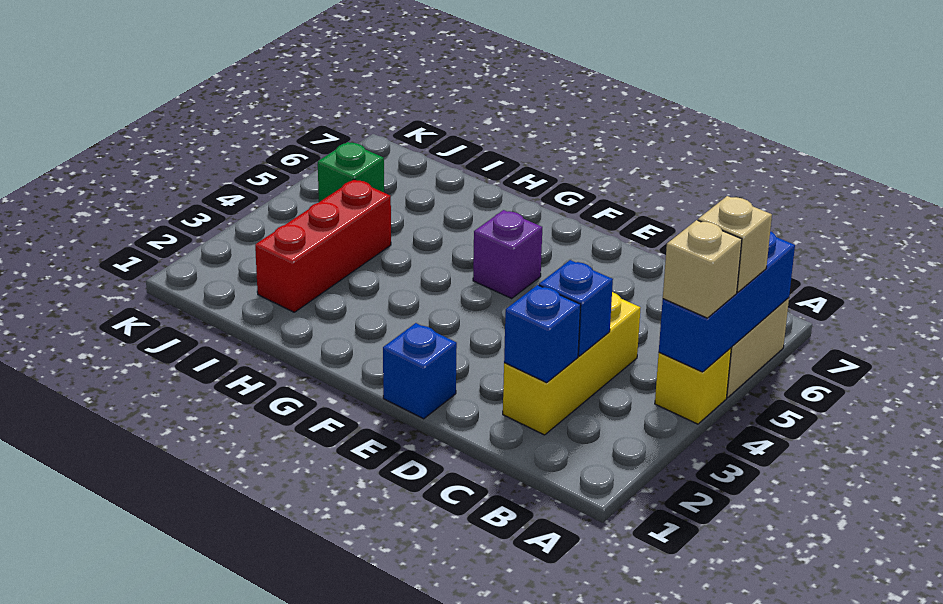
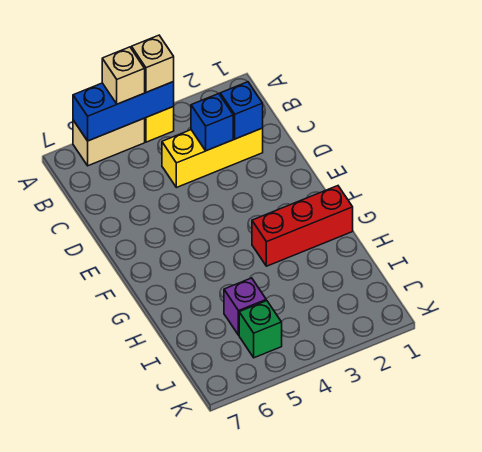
blue brick E1 level 1 -> none
purple brick F5 level 1 -> purple brick I5 level 1
red brick I2:I4 level 1 -> red brick G1:G3 level 1

